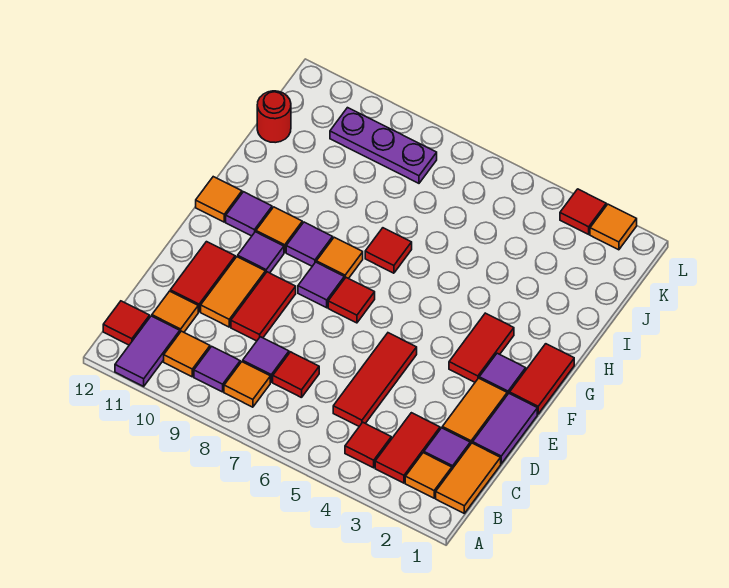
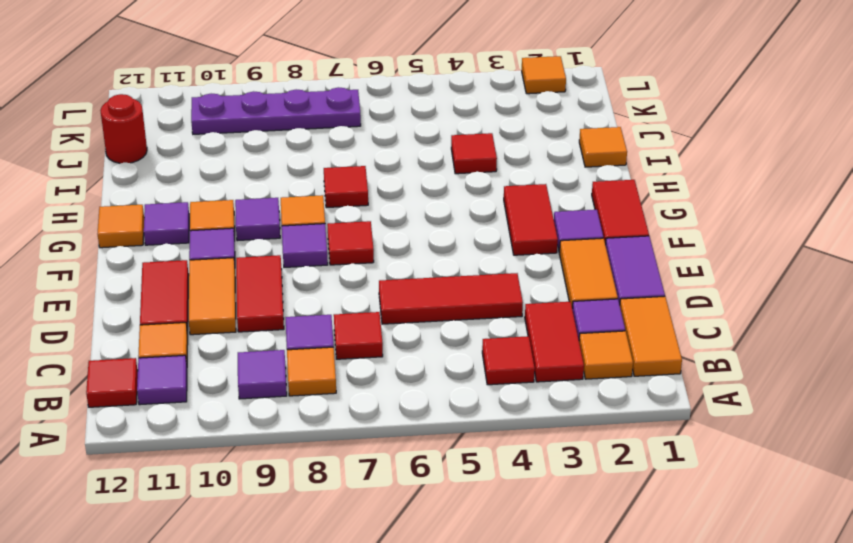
purple tile A11:B11 level 1 -> purple tile B11 level 1
orange tile B10 level 1 -> orange tile I1 level 1
red tile C5:E5 level 1 -> red tile D4:D6 level 1
purple plate K8:K10 level 1 -> purple plate K7:K10 level 1
red tile L3 level 1 -> red tile I4 level 1

